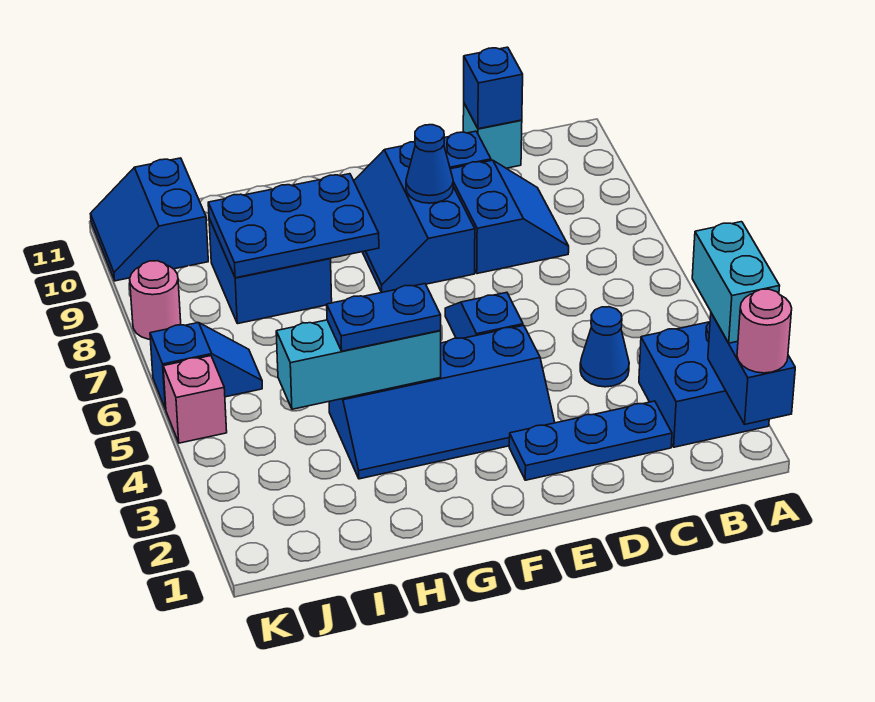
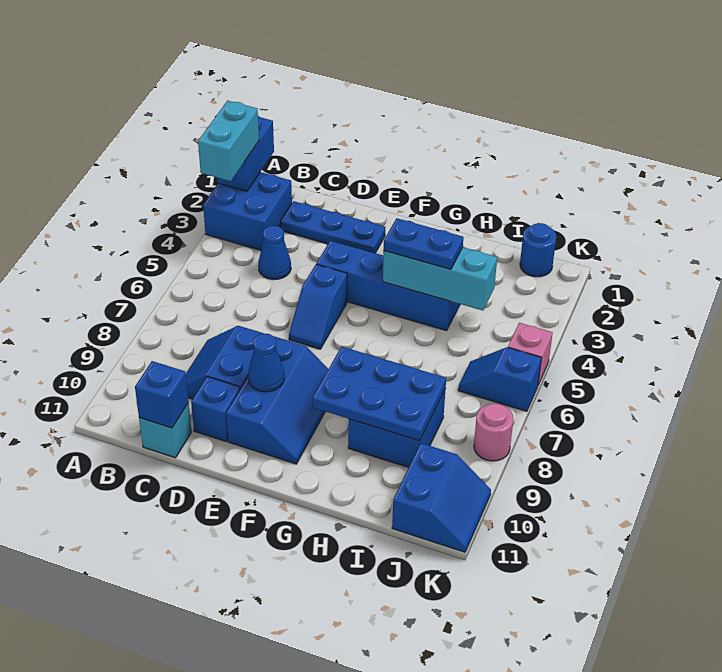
pink round brick A1 level 3 -> none
none -> blue round brick J1 level 1

